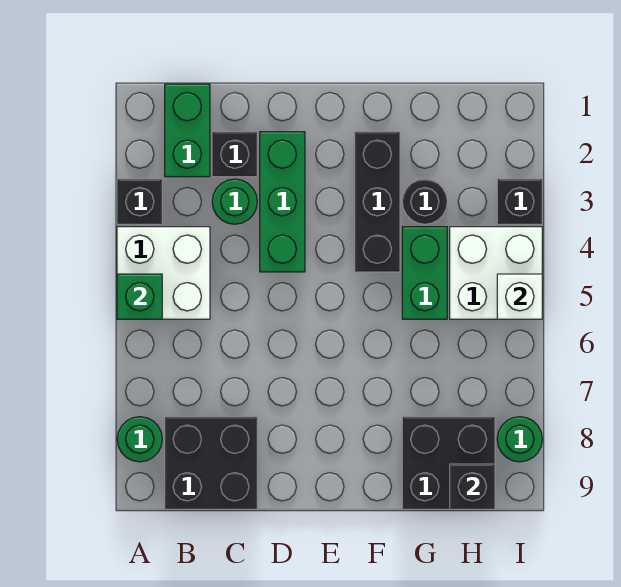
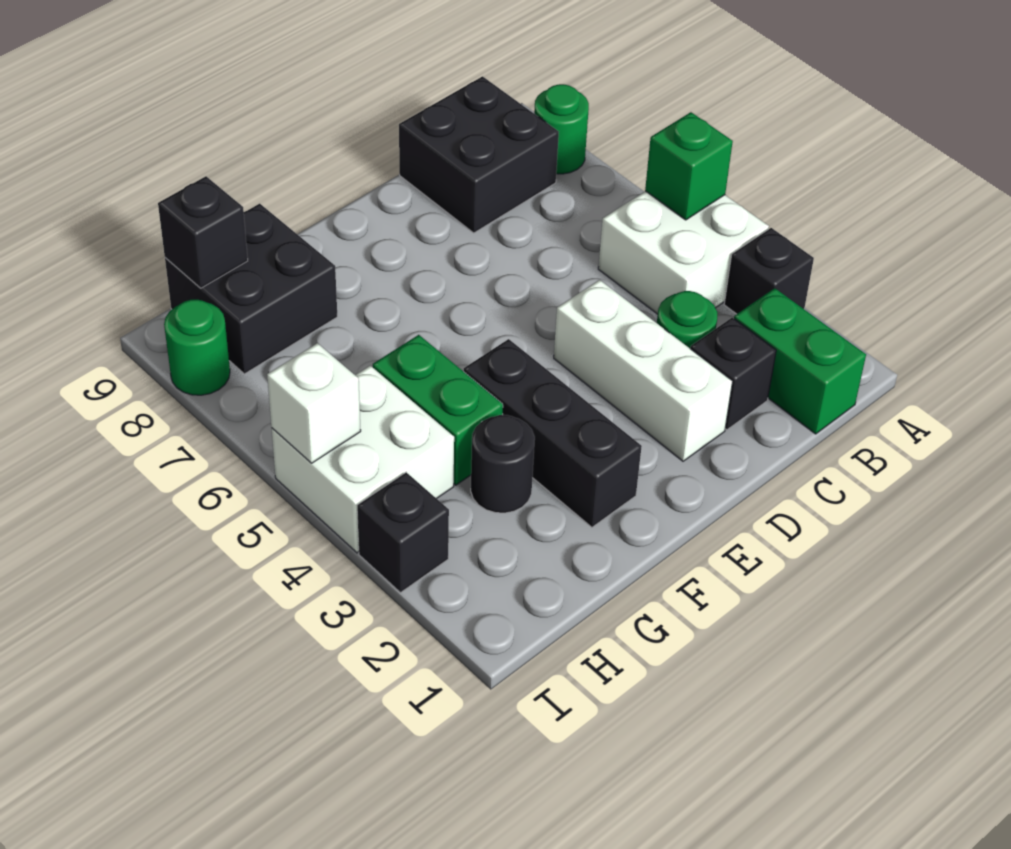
green brick D2:D4 level 1 -> white brick D2:D4 level 1

